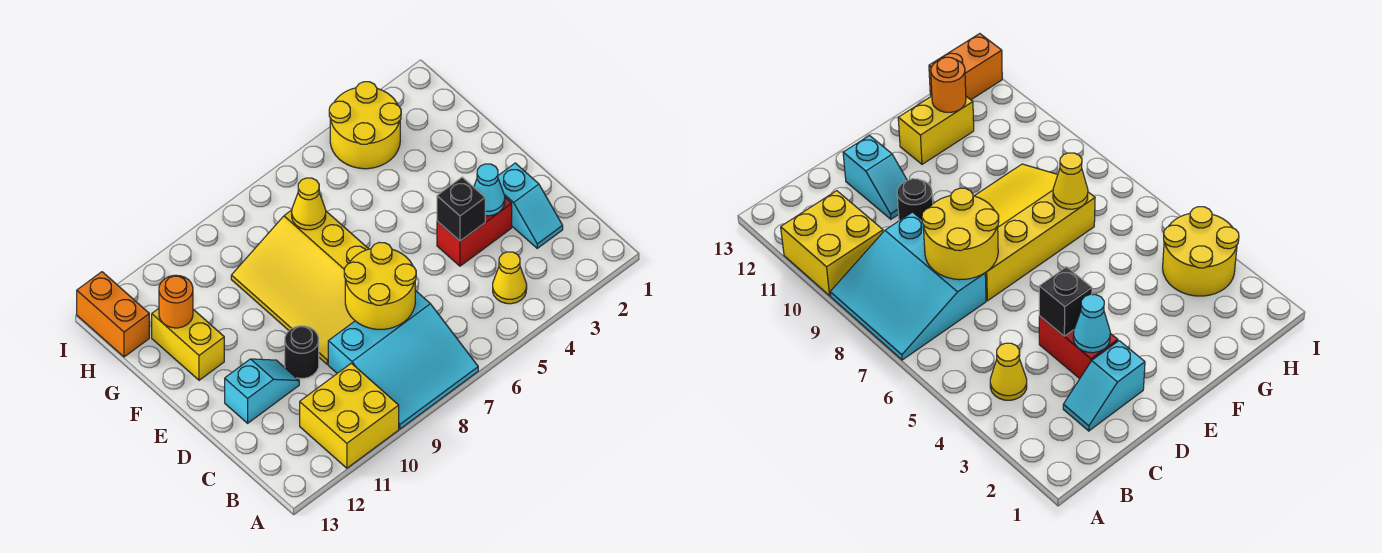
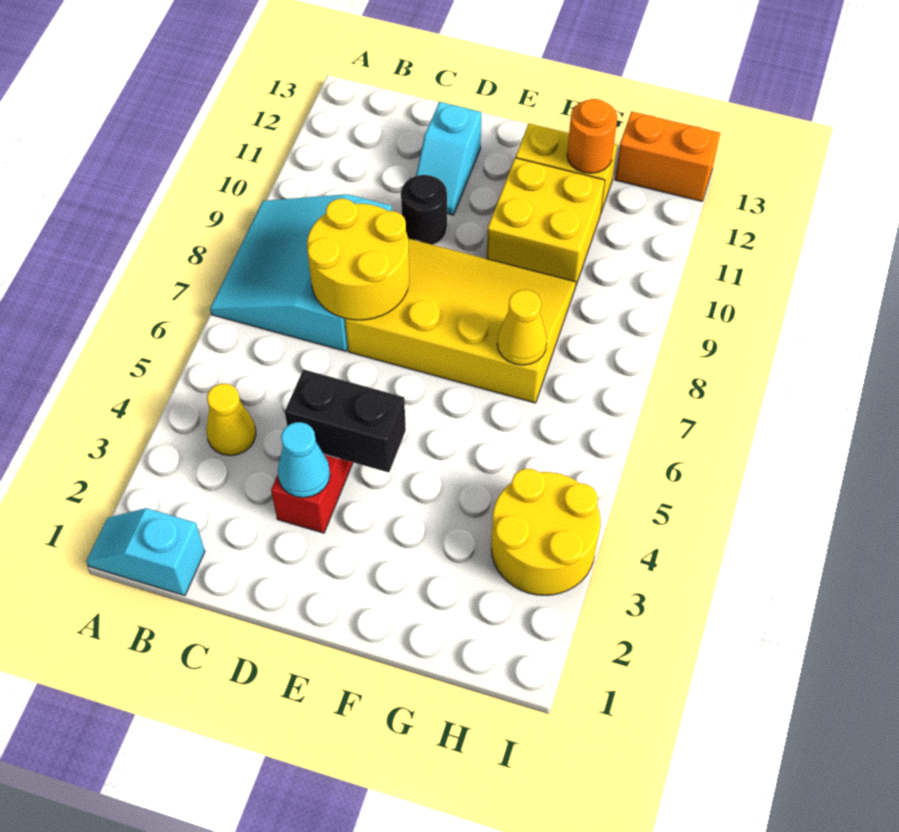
yellow brick A10:B11 level 1 -> yellow brick F10:G11 level 1
cyan slope C2:D2 level 1 top D -> cyan slope A1:B1 level 1 top B
black brick D4 level 2 -> black brick D4:E4 level 2

